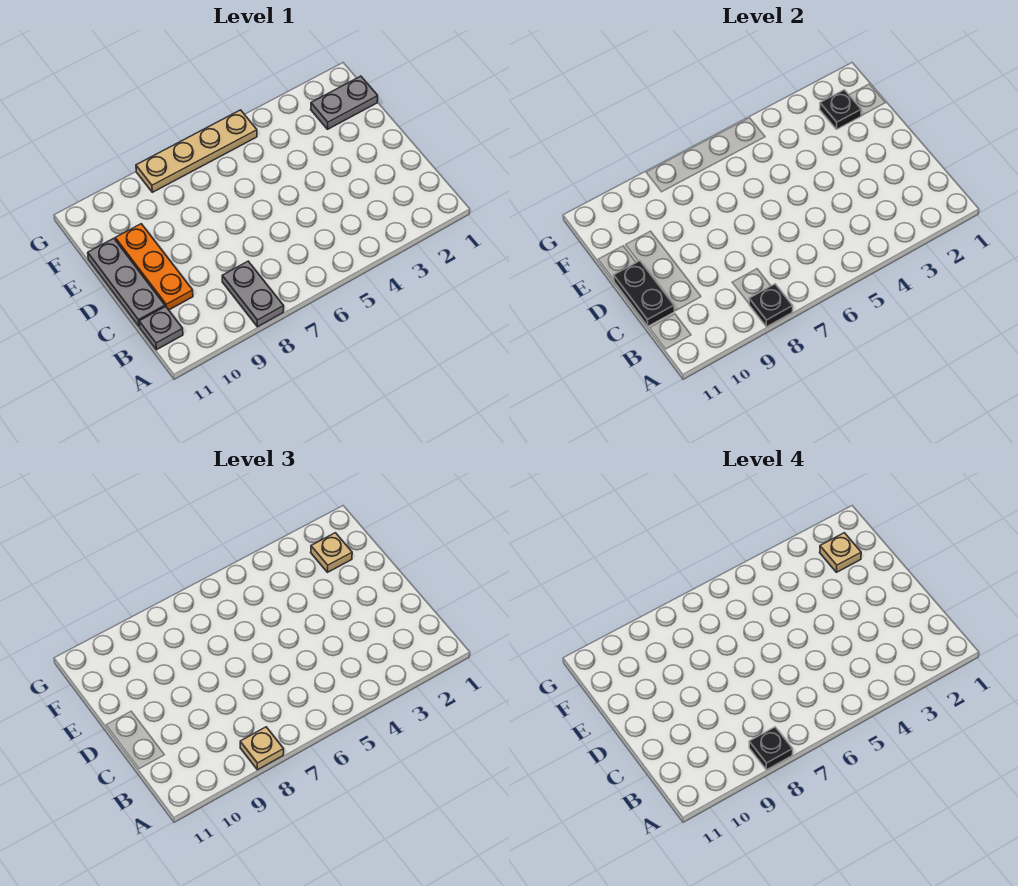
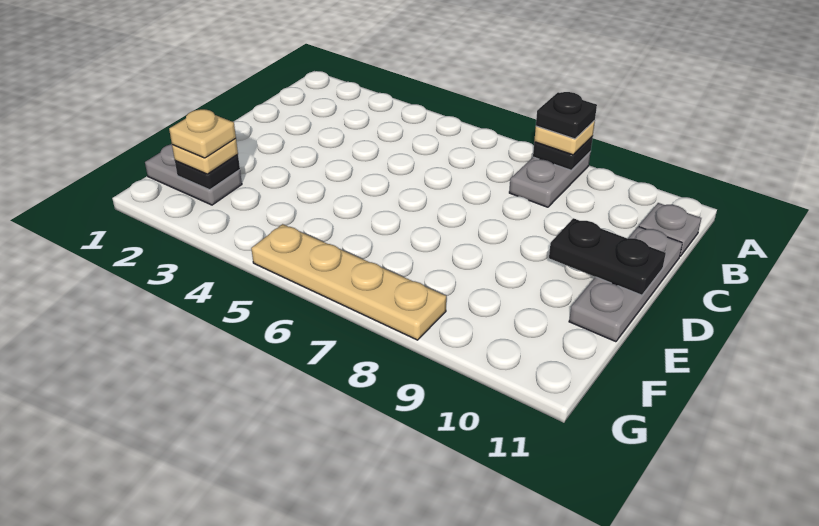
orange plate C10:E10 level 1 -> none
black plate C11:D11 level 2 -> black plate D10:D11 level 2

